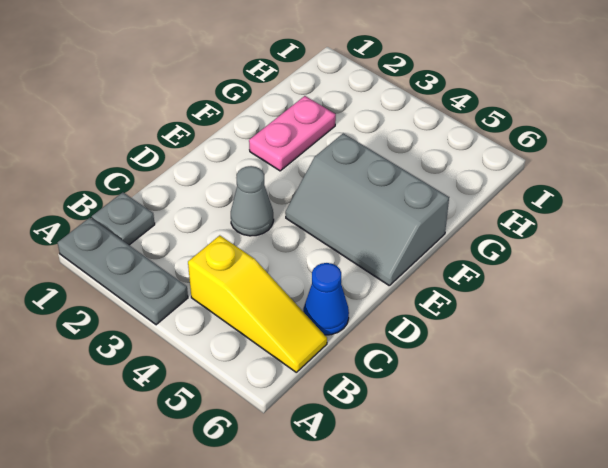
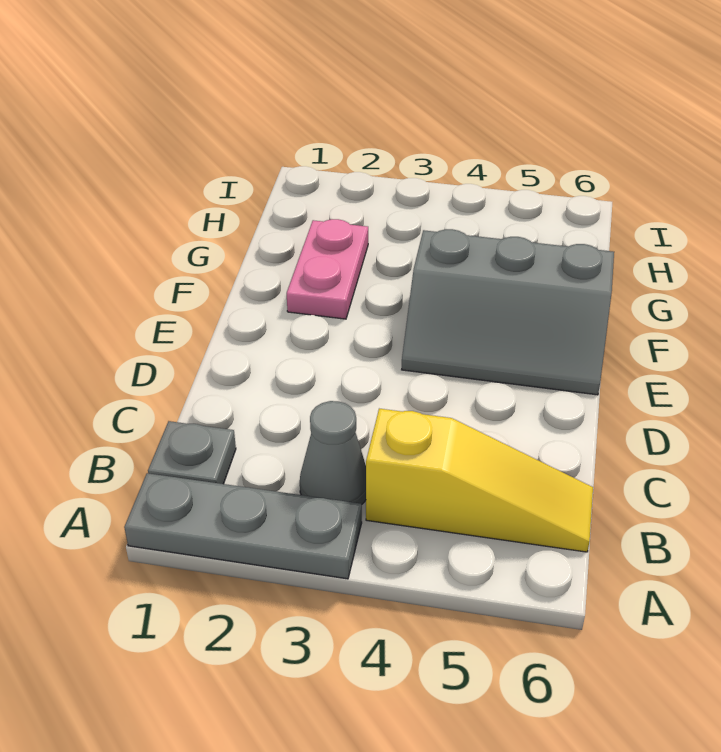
blue cone C6 level 1 -> none
grey cone D3 level 1 -> grey cone B3 level 1

